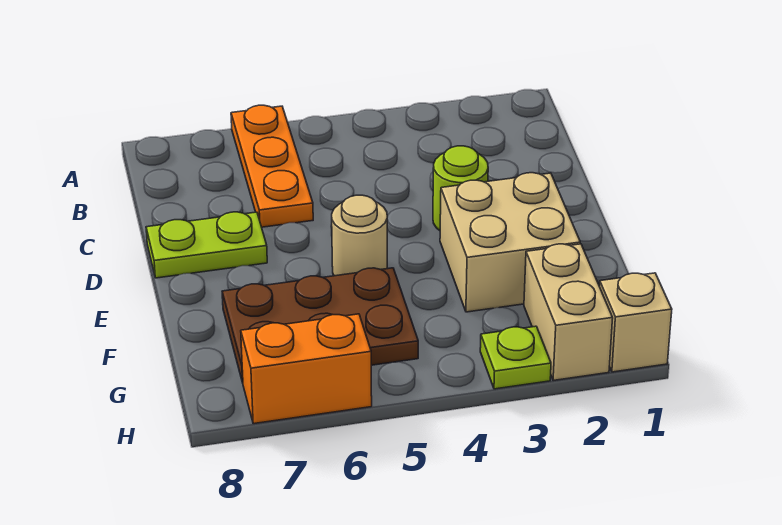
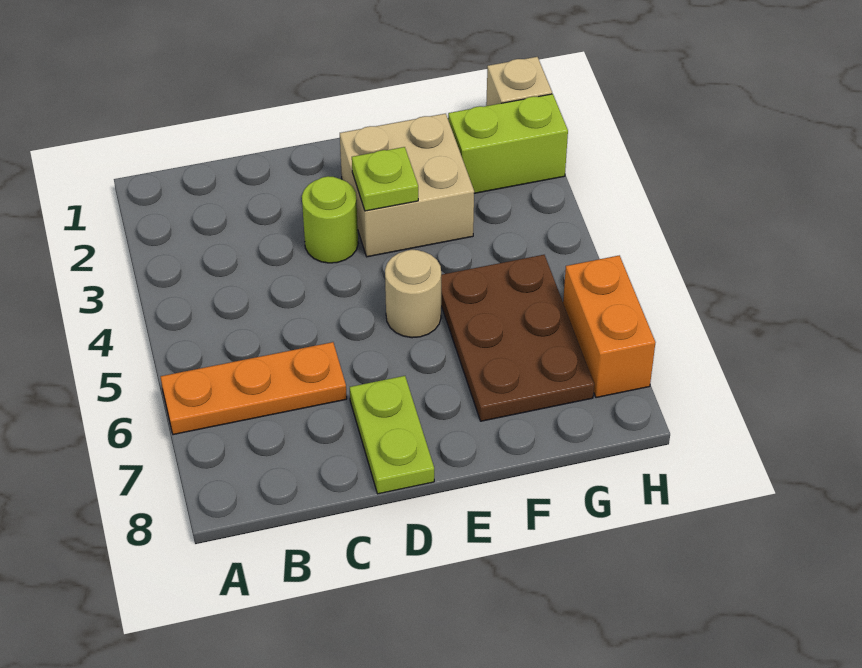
tan brick G2:H2 level 1 -> lime brick G2:H2 level 1
lime plate H3 level 1 -> lime plate E3 level 2

